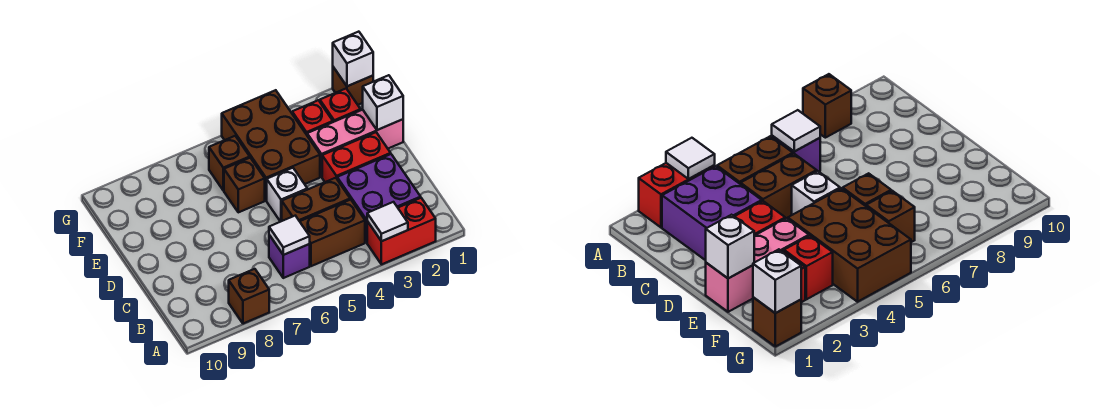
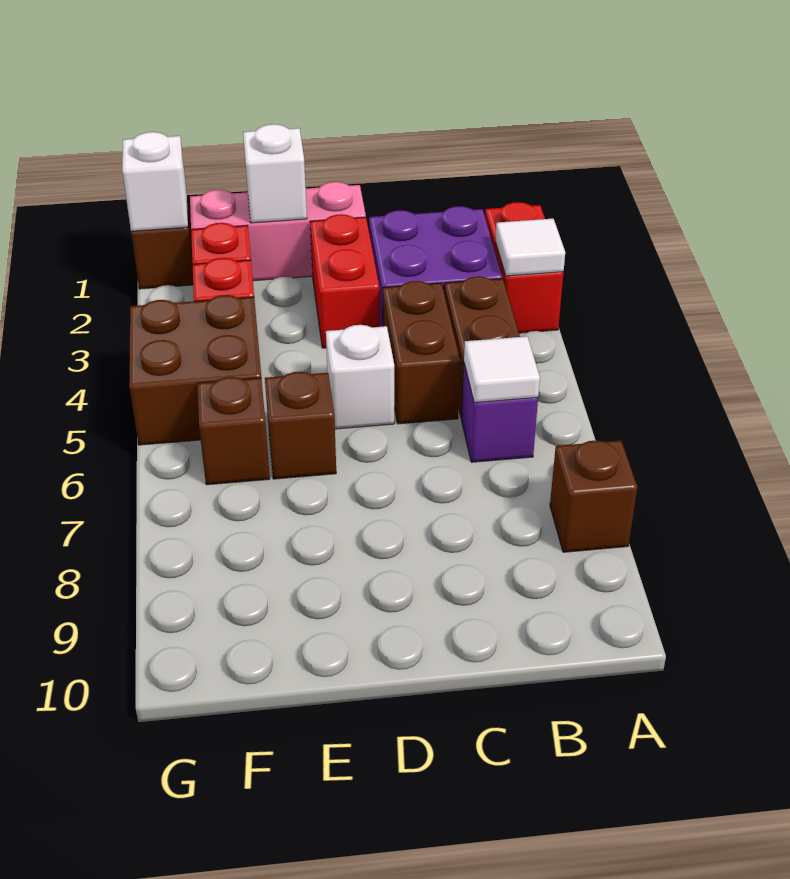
pink brick E1:E3 level 1 -> pink brick D1:F1 level 1
brown brick E4:G5 level 1 -> brown brick F4:G5 level 1

